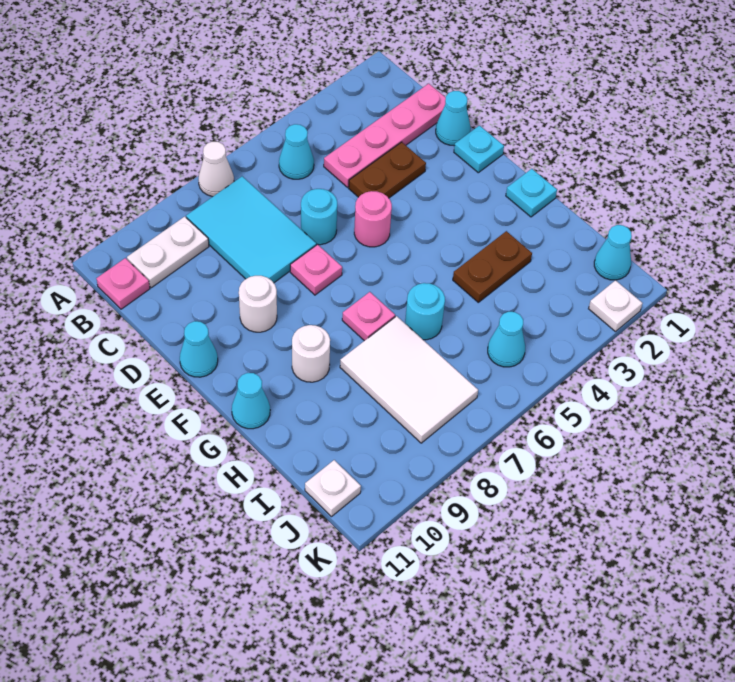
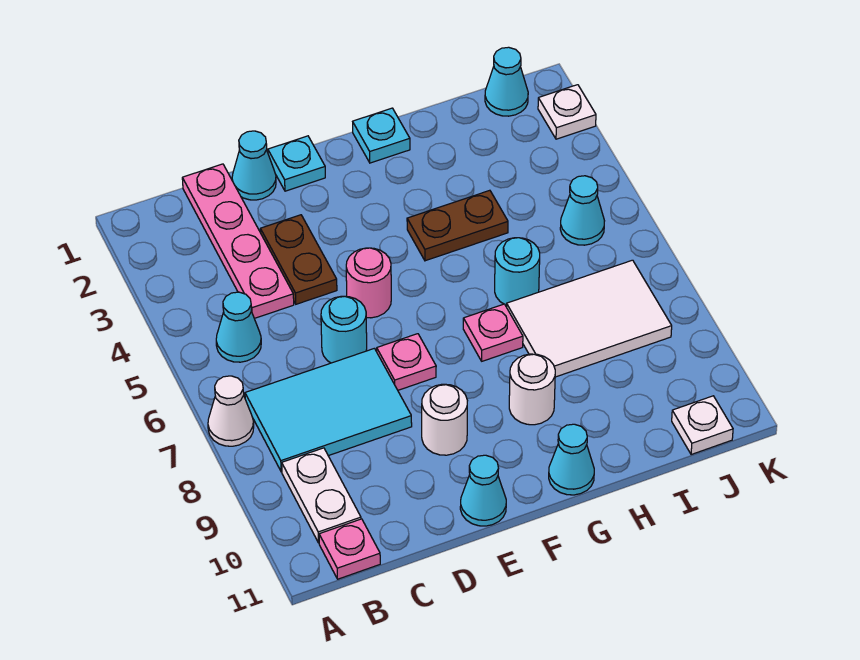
brown plate H3:H4 level 1 -> brown plate G4:H4 level 1

